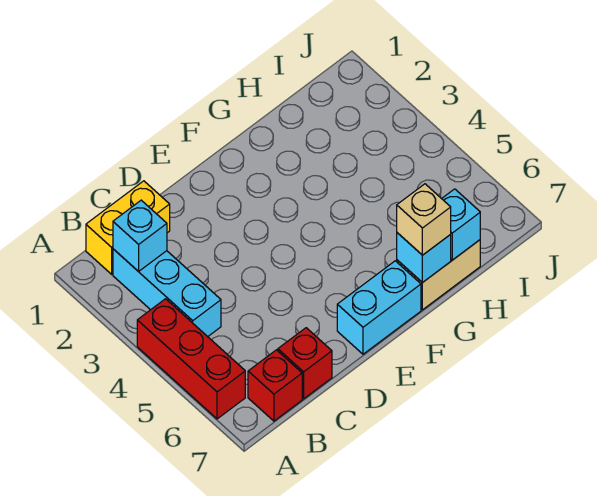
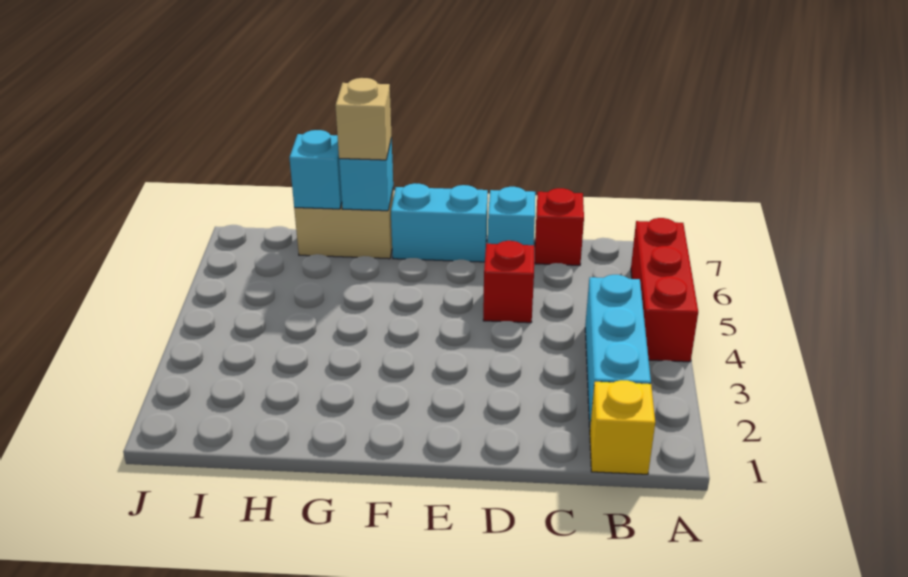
yellow brick B1:C1 level 1 -> yellow brick B1 level 1
cyan brick B2 level 2 -> cyan brick D7 level 1
red brick B7 level 1 -> red brick D5 level 1

